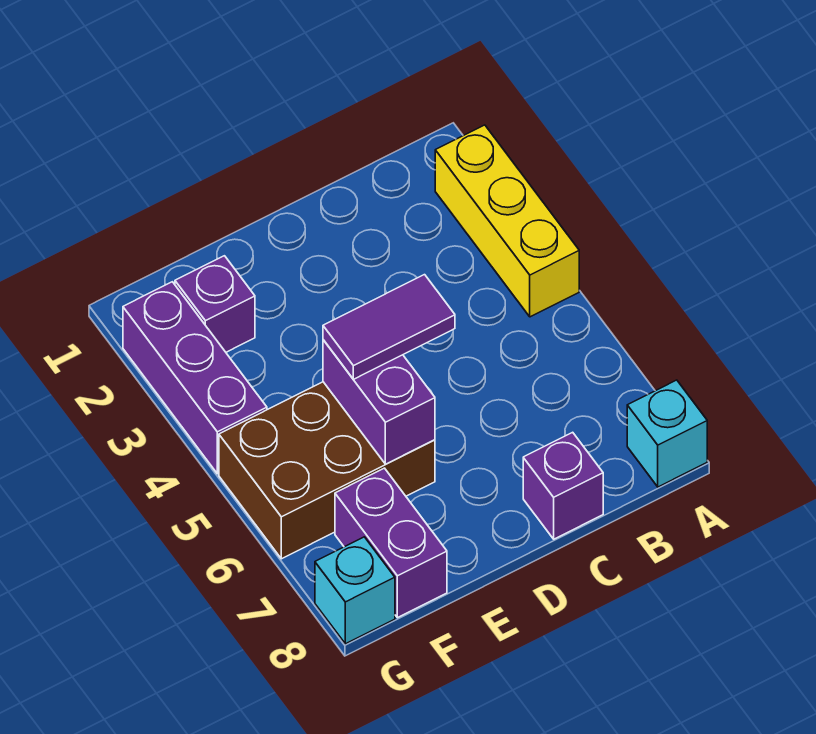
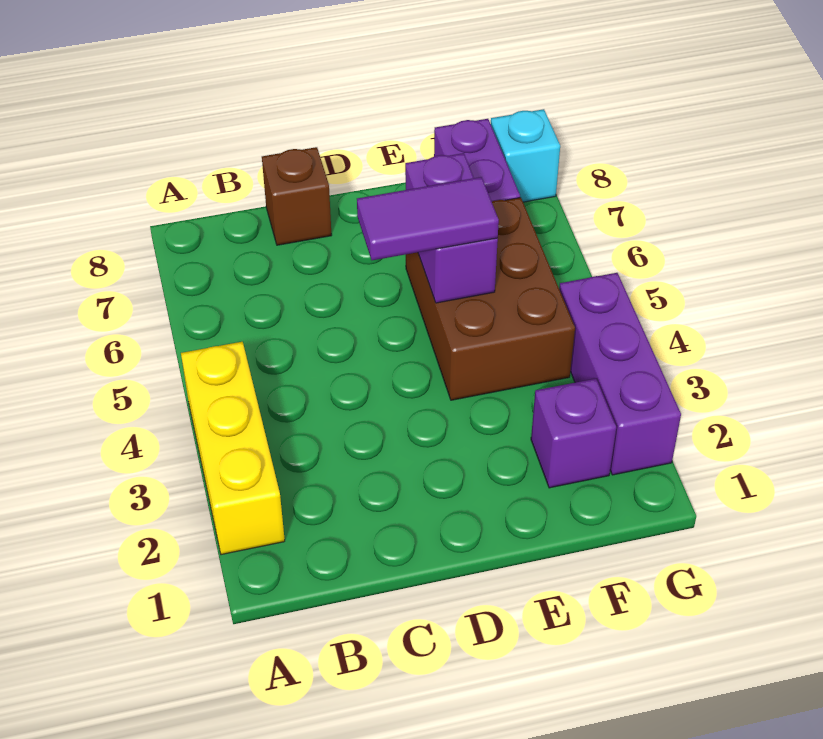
cyan brick A8 level 1 -> none
purple brick C8 level 1 -> brown brick C8 level 1
brown brick E5:G6 level 1 -> brown brick E4:F6 level 1

